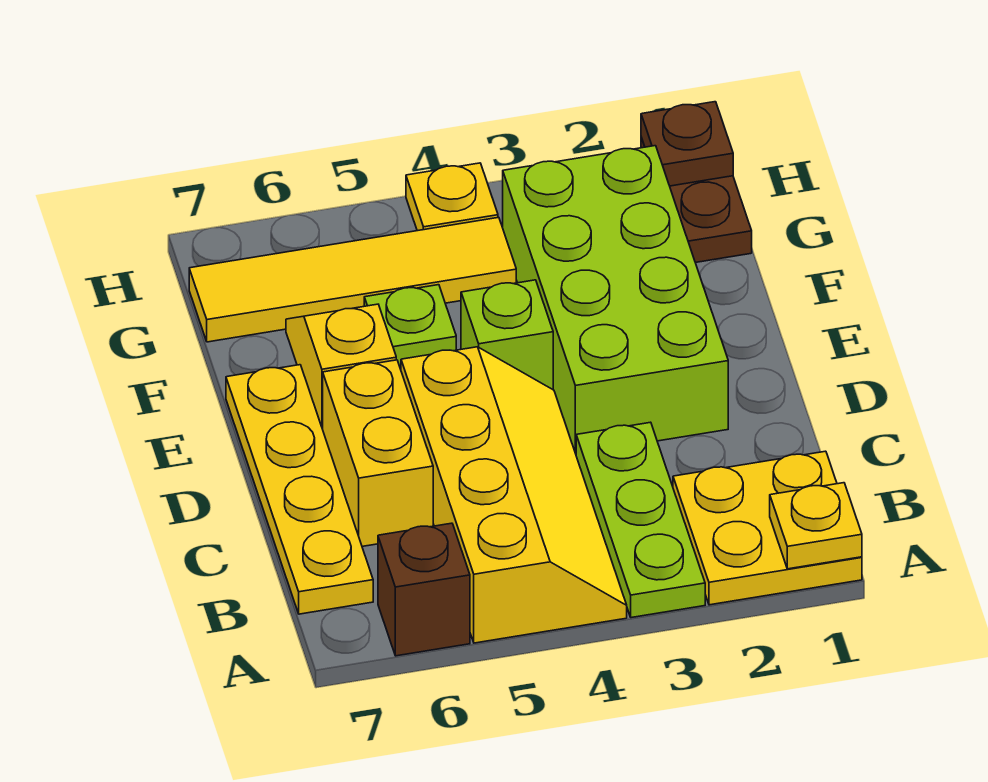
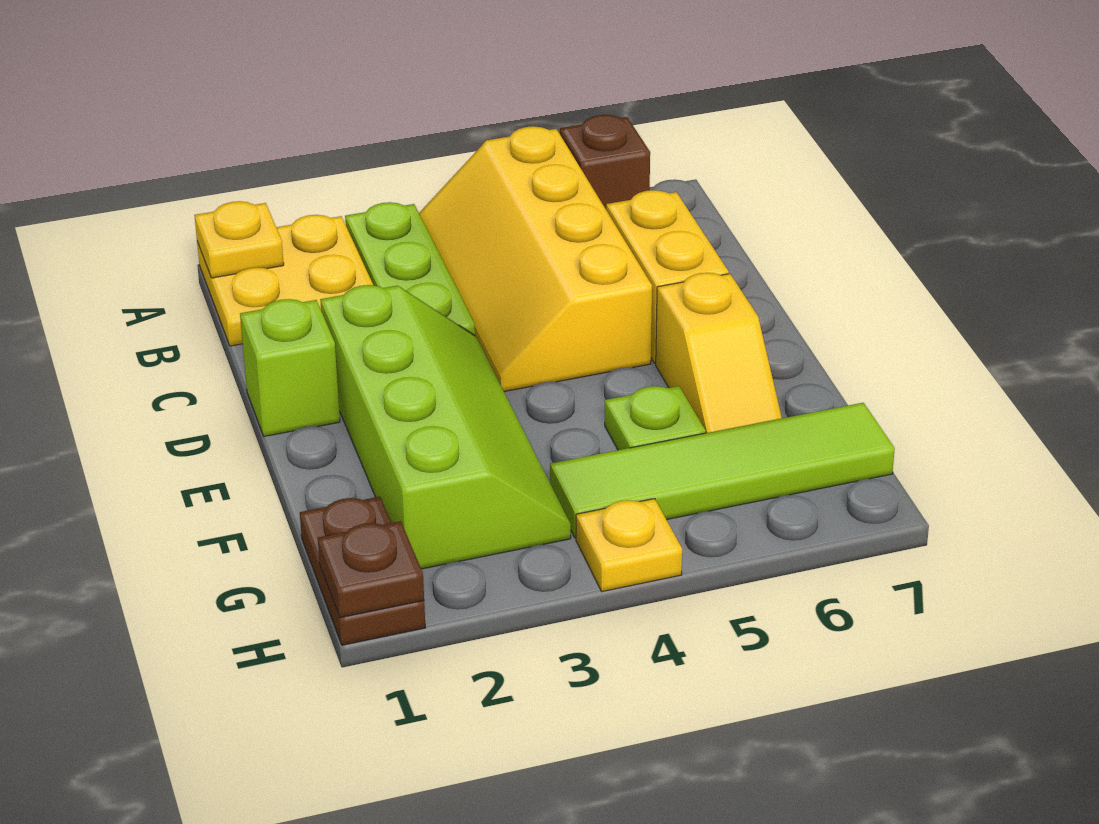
yellow plate B7:E7 level 1 -> none
lime brick D2:G3 level 1 -> lime slope D2:G3 level 1 top 2
lime brick E4 level 1 -> lime brick D1 level 1
yellow tile G4:G7 level 1 -> lime tile G4:G7 level 1

